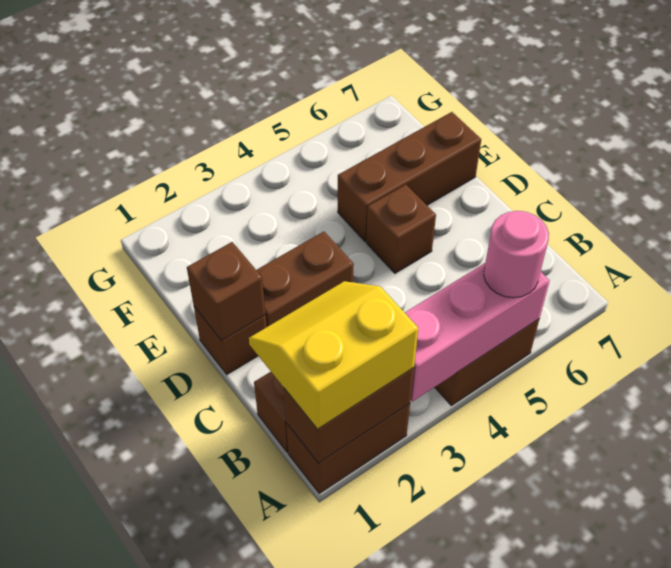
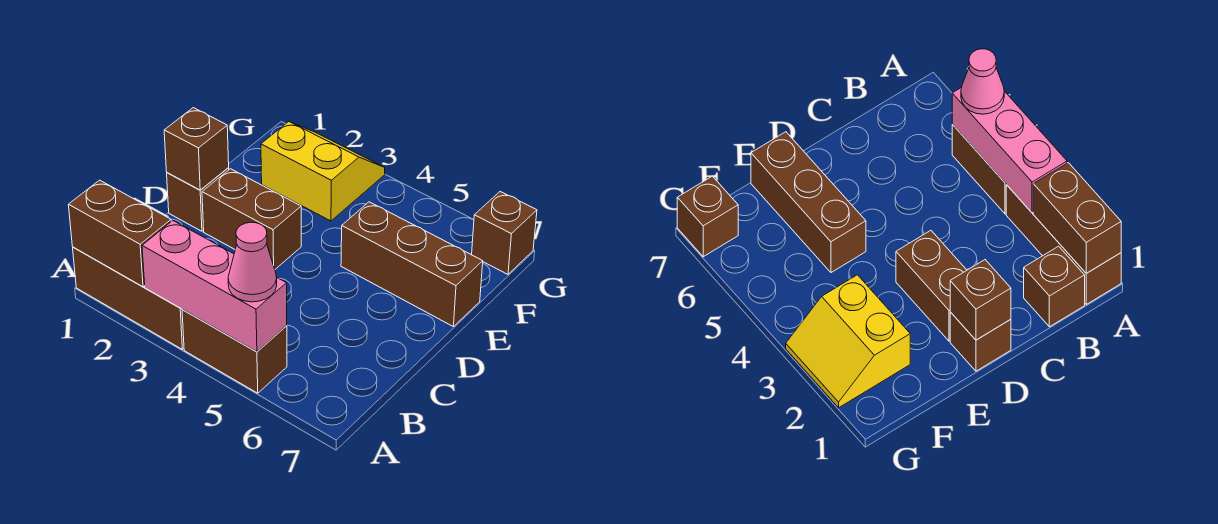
brown brick A1:A2 level 1 -> brown brick A1:A3 level 1
yellow slope A1:B2 level 3 top A -> yellow slope F2:G3 level 1 top F
pink round brick A5 level 3 -> pink cone A5 level 3
brown brick D5 level 1 -> brown brick G7 level 1

